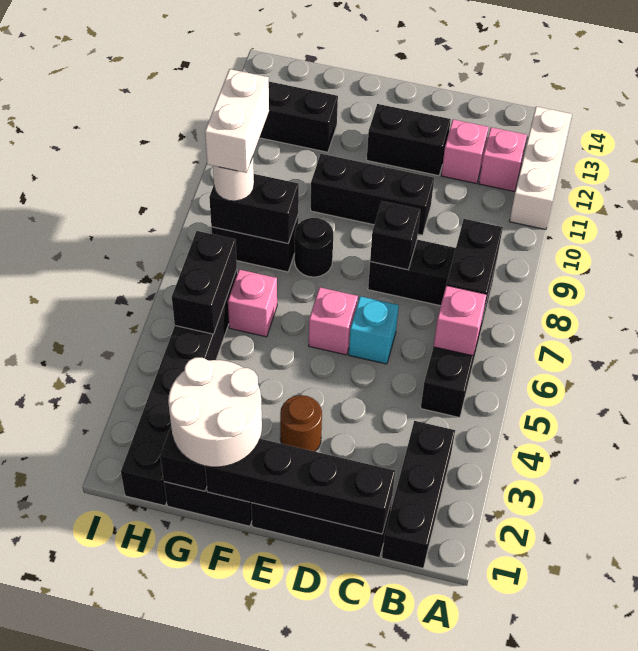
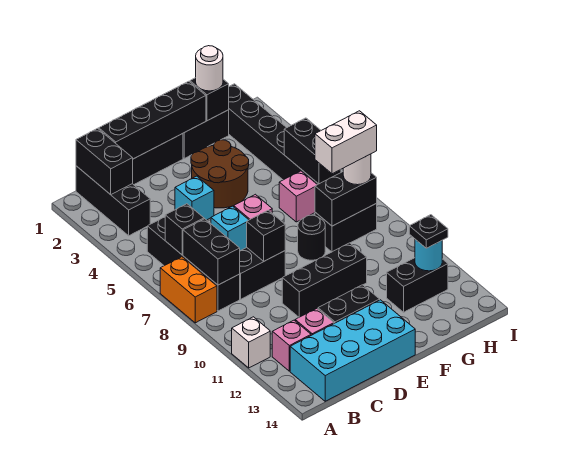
none -> orange brick A7:A8 level 1
white brick A11:A13 level 1 -> white brick A11 level 1
none -> black brick B1:B2 level 2
pink brick B6 level 2 -> black brick B6 level 2
none -> cyan brick B13:E14 level 1
none -> cyan brick D4 level 1
brown round brick E3 level 1 -> brown round brick E3:F4 level 1
white round brick F1:G2 level 3 -> white round brick G1 level 3
white brick H8:H9 level 4 -> white brick G8:H8 level 4
none -> cyan round brick H12 level 2
none -> black plate H12 level 3

